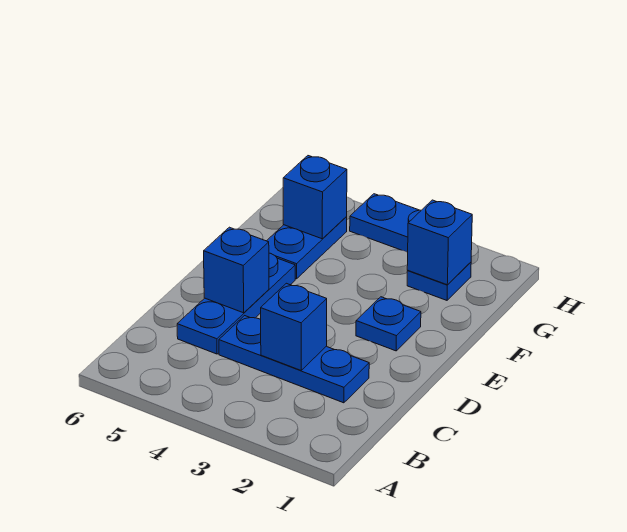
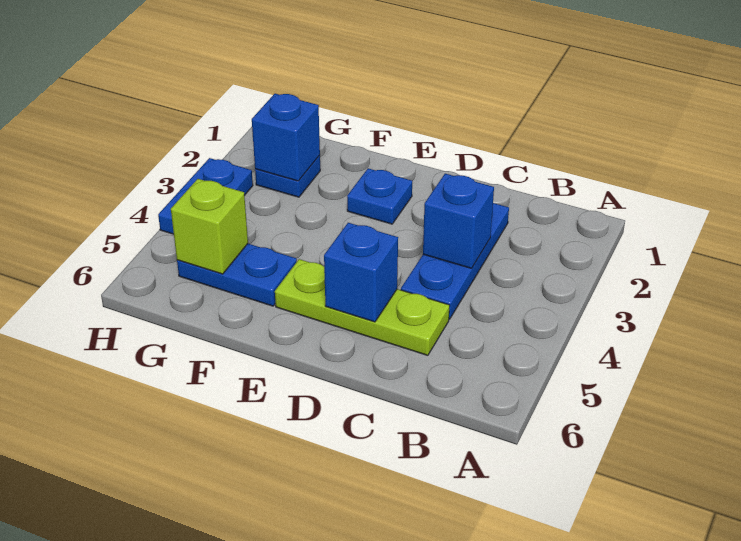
blue plate C5:E5 level 1 -> lime plate C5:E5 level 1
blue brick G5 level 2 -> lime brick G5 level 2

